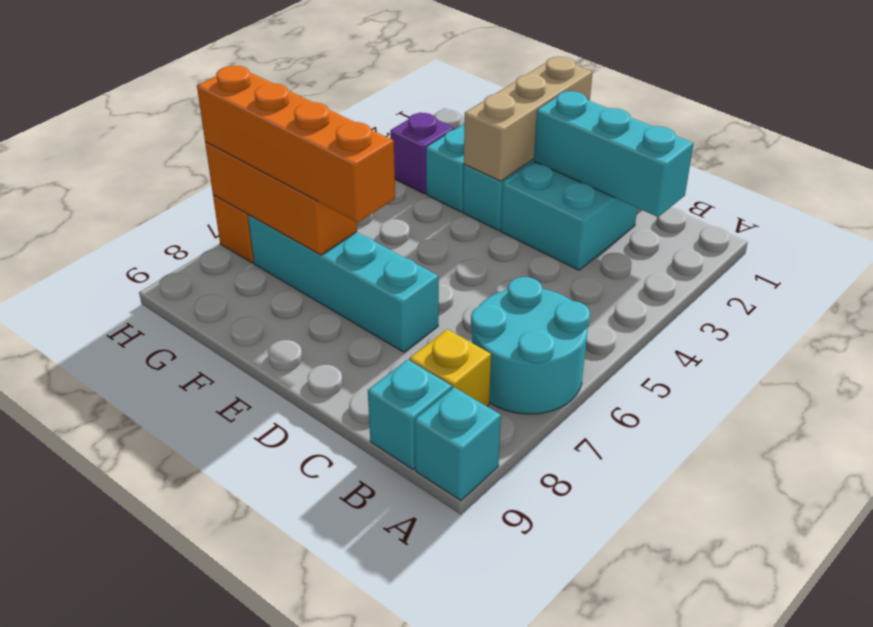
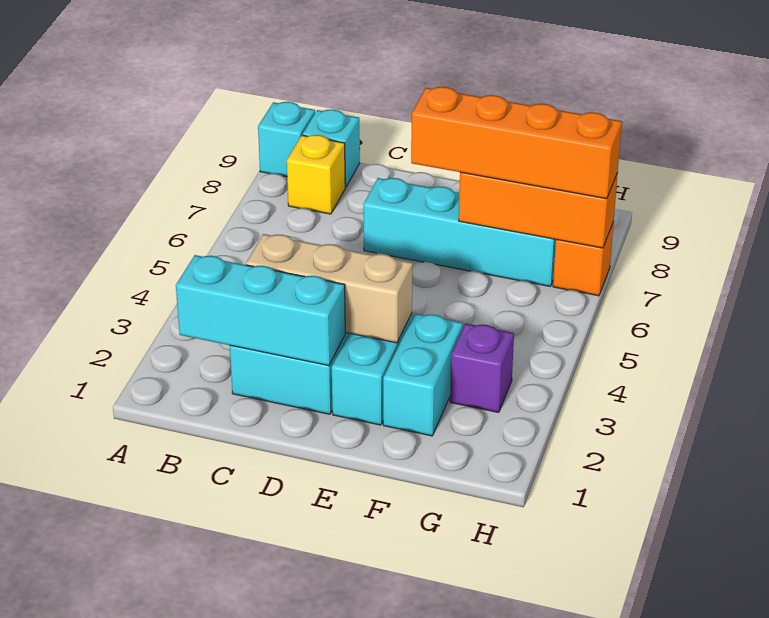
cyan round brick A6:B7 level 1 -> none
tan brick E1:E3 level 2 -> tan brick C3:E3 level 2

